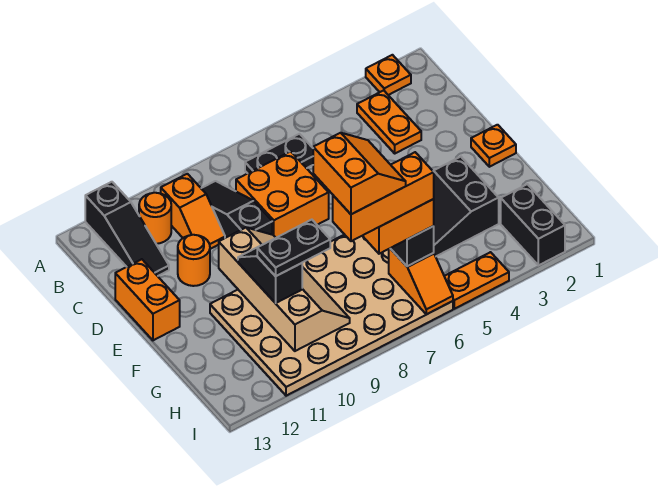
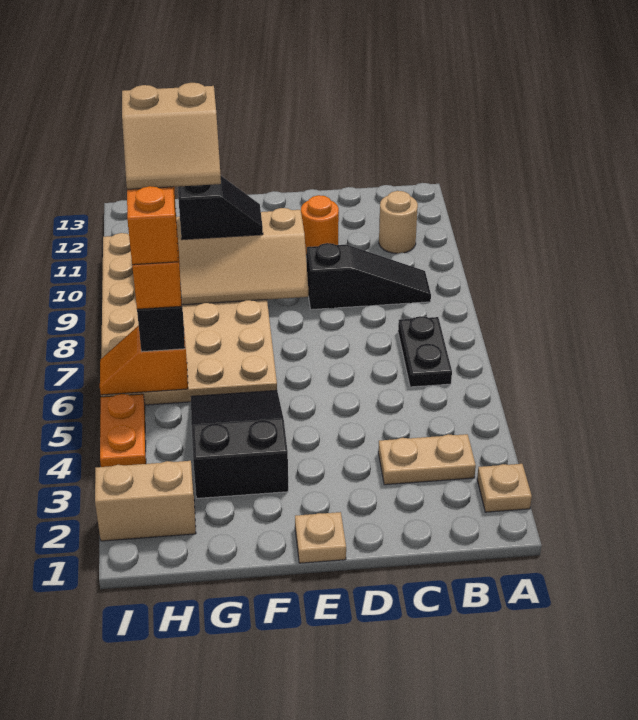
orange plate A2 level 1 -> tan plate A2 level 1
black slope A12:C12 level 1 top A -> none
orange plate B3:C3 level 1 -> tan plate B3:C3 level 1
orange slope B10:C10 level 1 top B -> none
orange round brick B11 level 1 -> tan round brick B11 level 1
orange brick C7:D8 level 1 -> none
orange brick D13:E13 level 1 -> none
orange plate E1 level 1 -> tan plate E1 level 1
orange slope G7:H8 level 6 top 8 -> tan slope G7:H8 level 6 top 8
black plate G9:G10 level 4 -> none
black brick H2:I2 level 1 -> tan brick H2:I2 level 1

